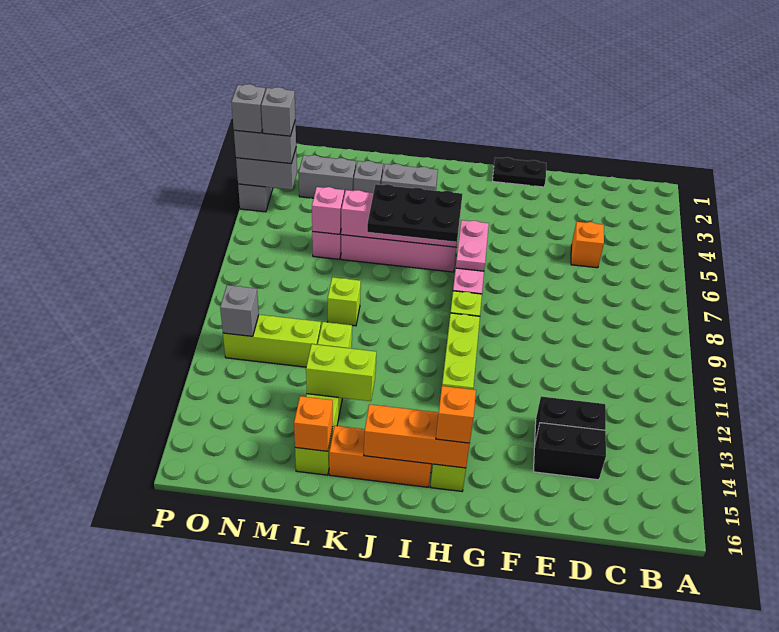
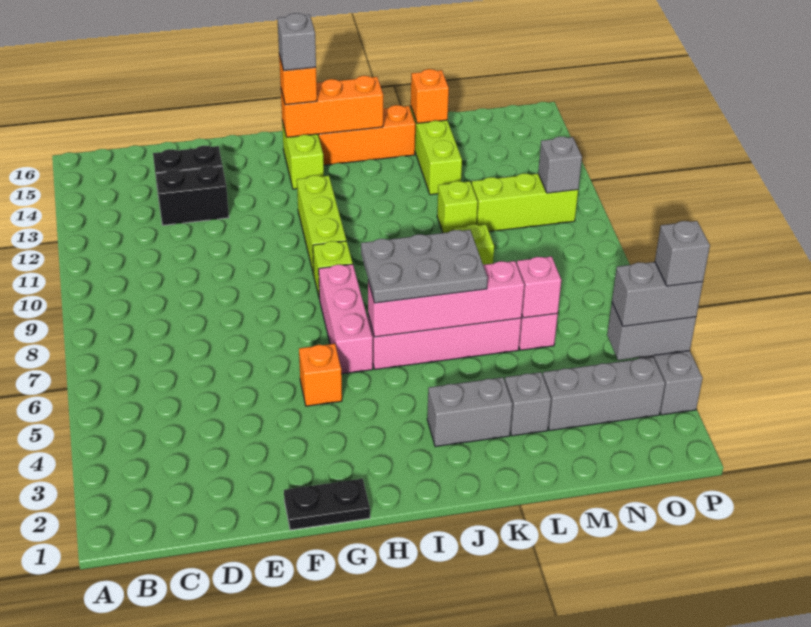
orange brick D5 level 1 -> orange brick G5 level 1
pink plate H6:H7 level 2 -> none
black plate I6:K7 level 3 -> grey plate I6:K7 level 3
lime brick K13:L13 level 2 -> none
grey brick M3:N3 level 1 -> grey brick M3:O3 level 1
grey brick O4 level 4 -> grey brick H15 level 4

